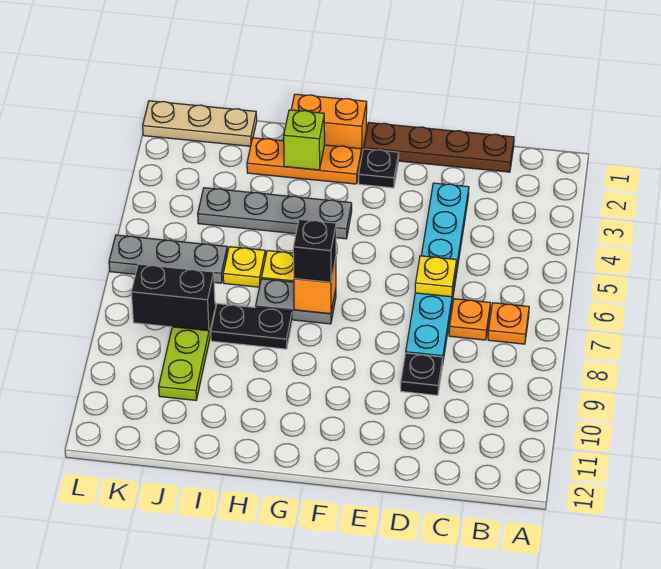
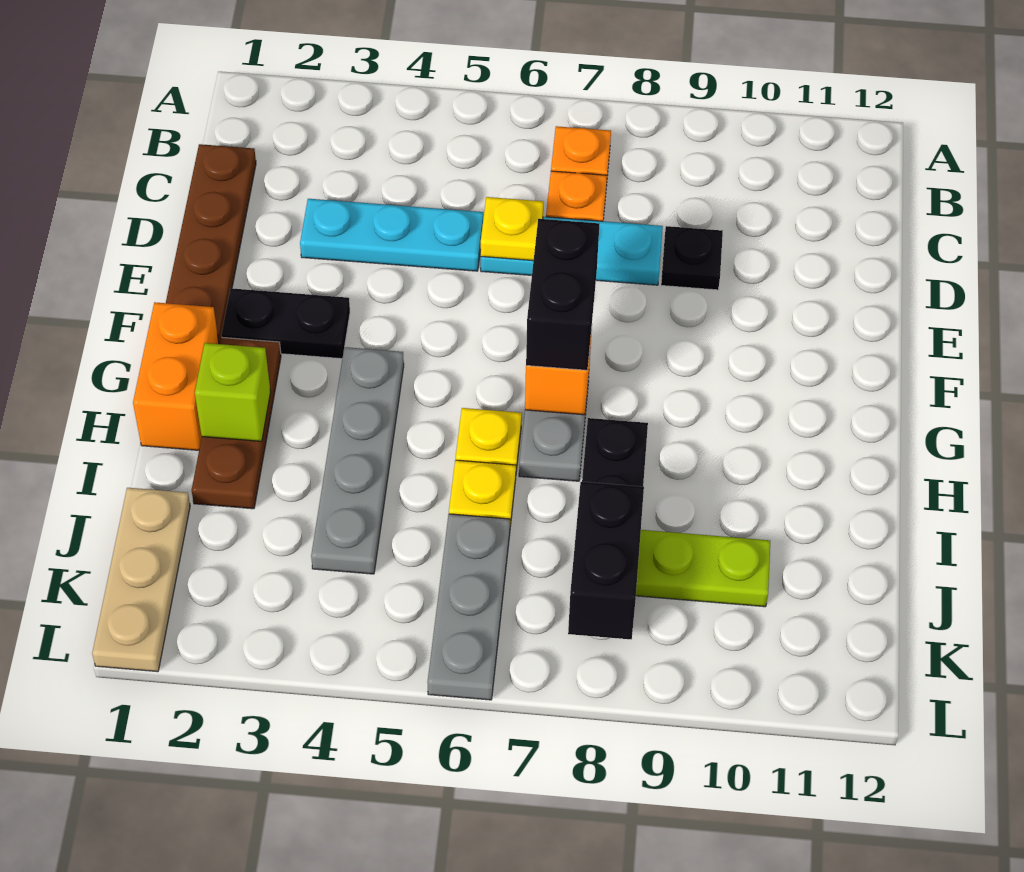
black plate F2 level 1 -> black plate F2:F3 level 1
orange plate G2:I2 level 1 -> brown plate G2:I2 level 1
black brick G7 level 3 -> black brick F7:G7 level 3

